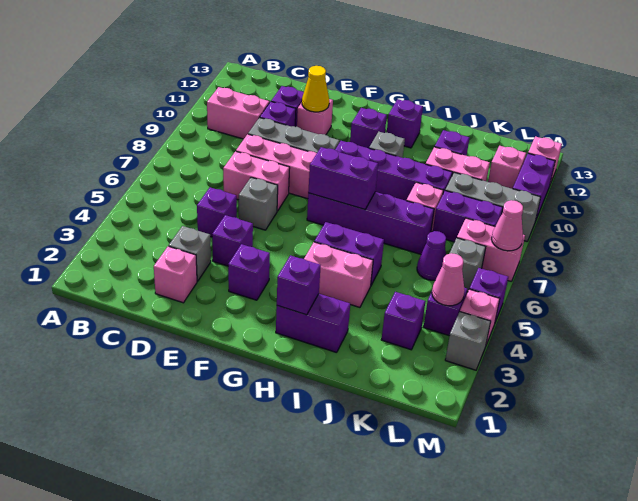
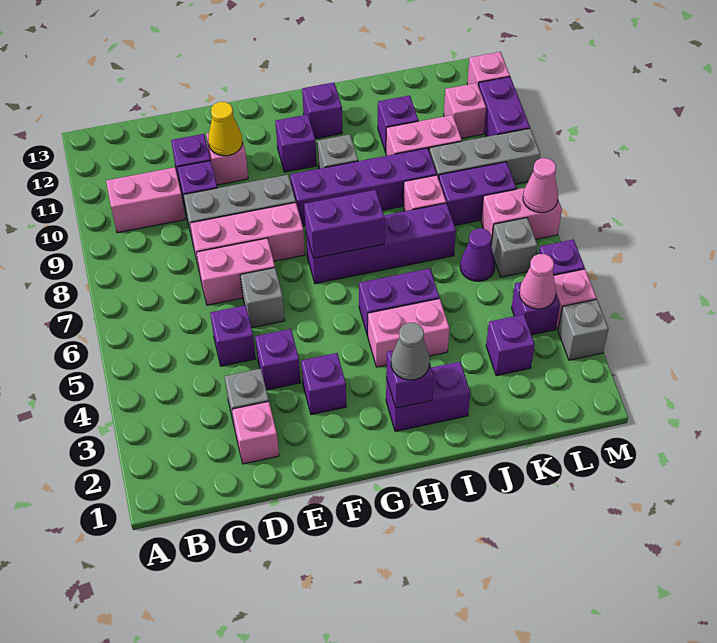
none -> grey cone H2 level 3

